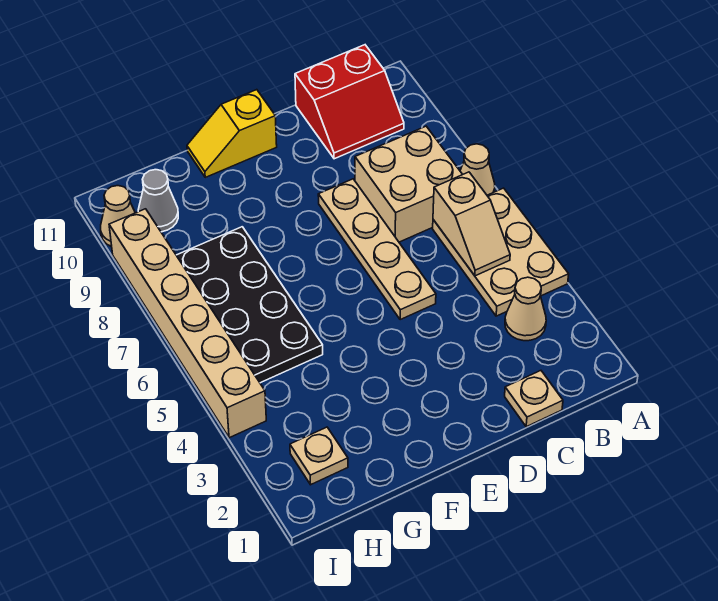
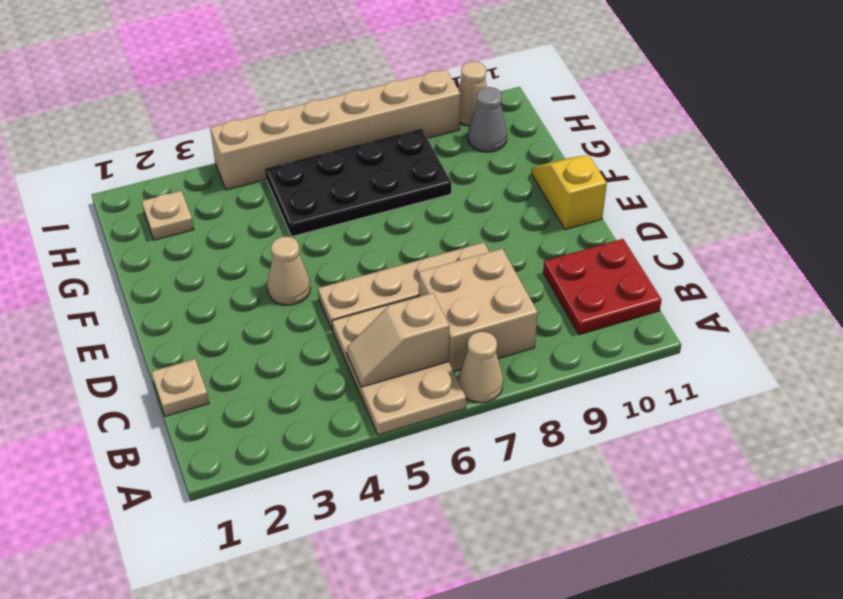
tan plate A4:B6 level 1 -> tan plate A5:C6 level 1
tan cone B3 level 1 -> tan cone E4 level 1
red slope B10:C11 level 1 top 11 -> red plate B10:C11 level 1

